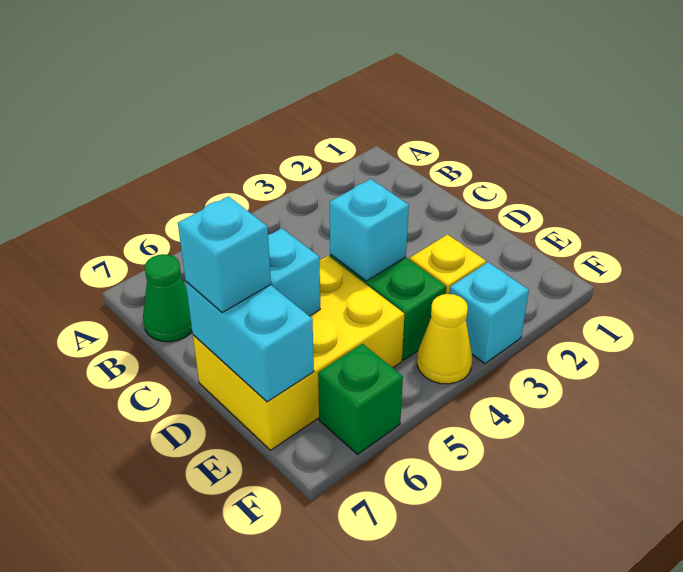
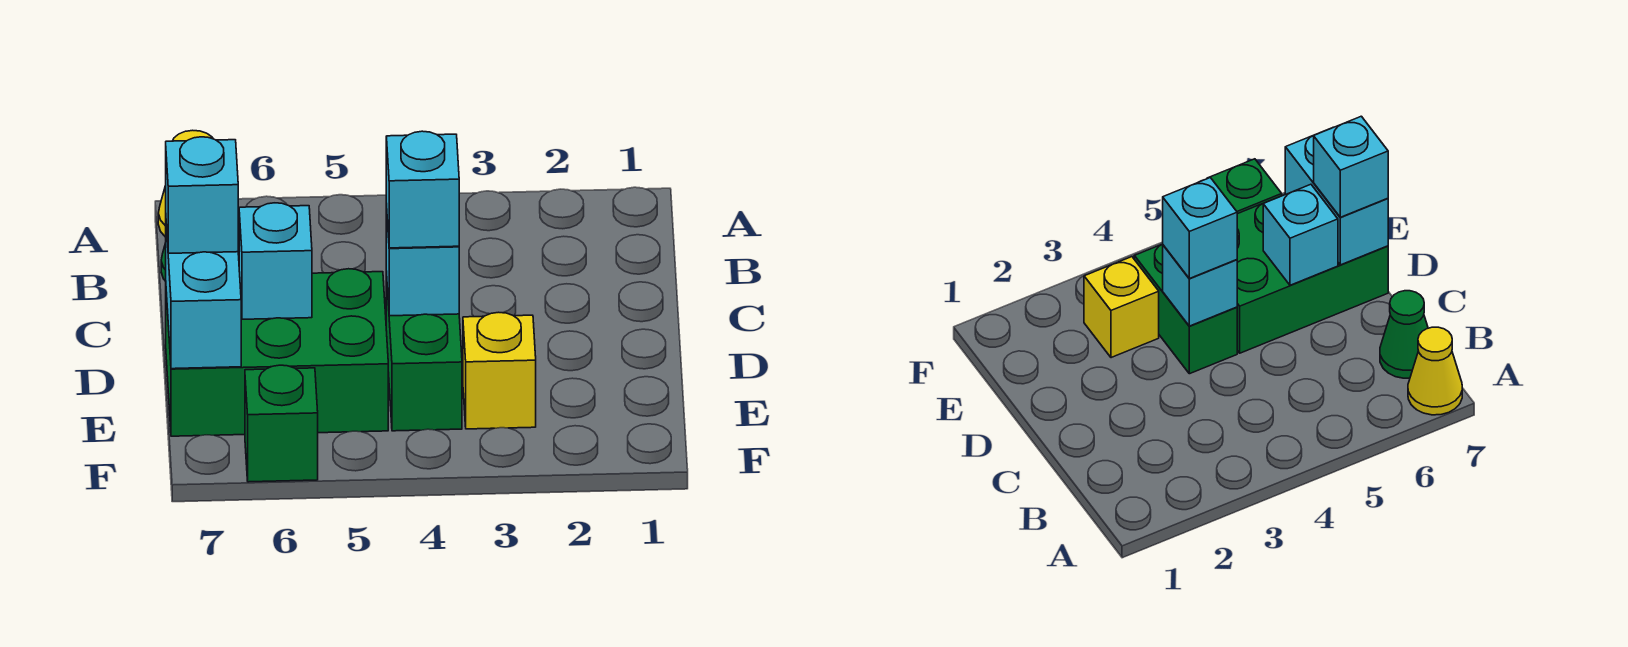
yellow brick D5:E7 level 1 -> green brick D5:E7 level 1
cyan brick F3 level 1 -> cyan brick D4 level 3
yellow cone F4 level 1 -> yellow cone A7 level 1

